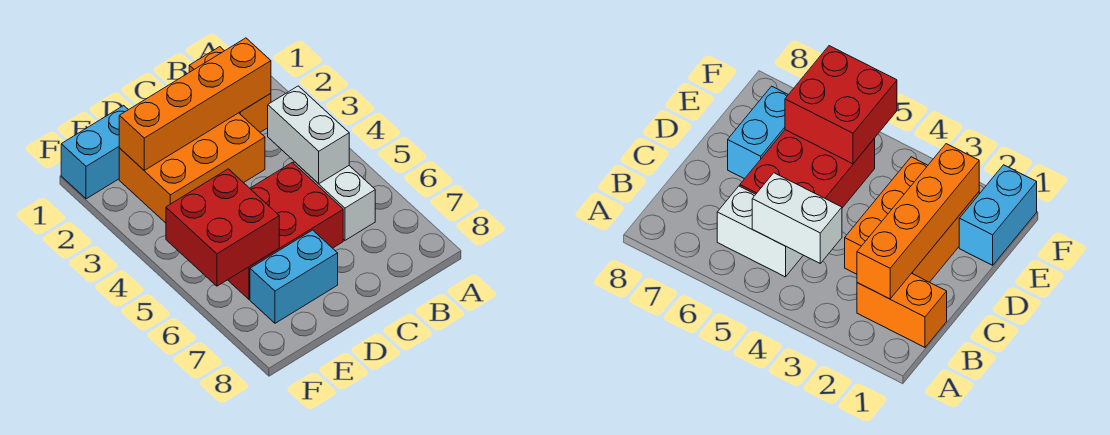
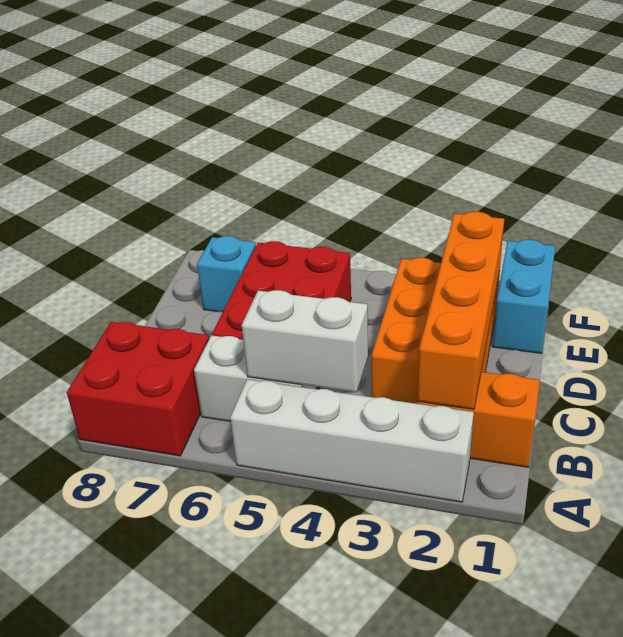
none -> white brick A2:A5 level 1
cyan brick D7:E7 level 1 -> cyan brick E7 level 1
red brick E5:F6 level 2 -> red brick A7:B8 level 1

